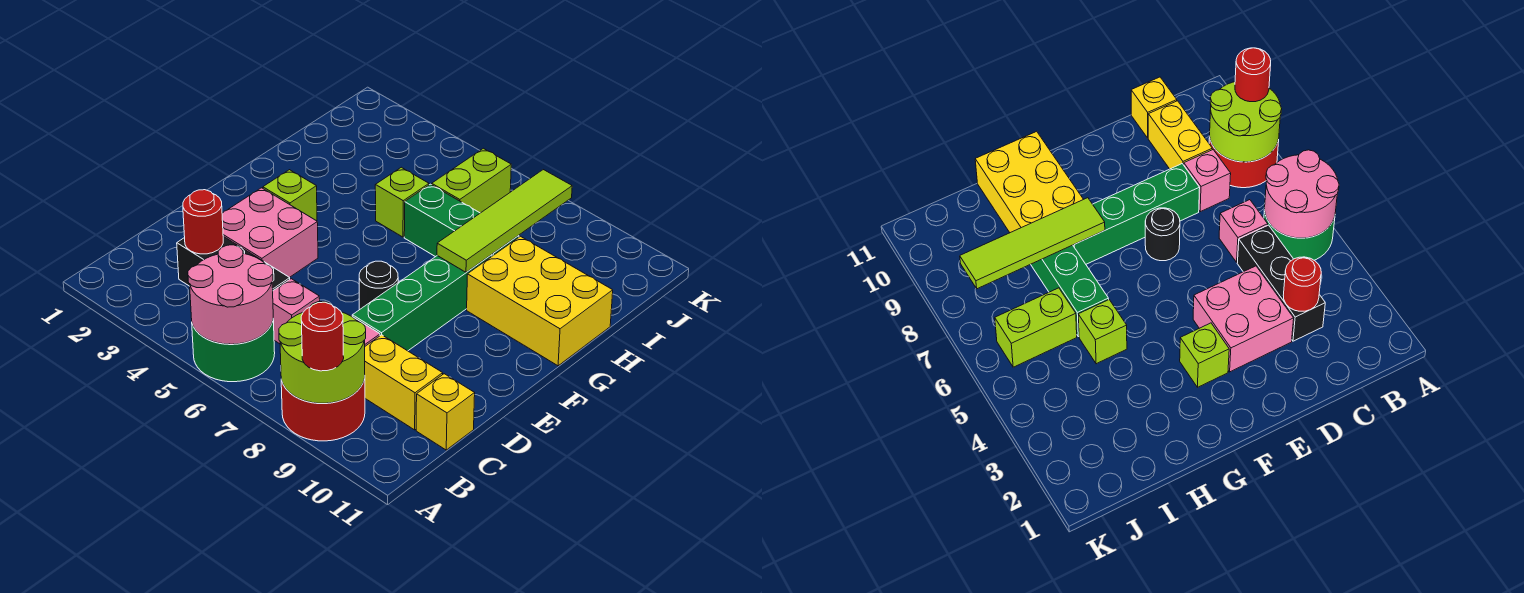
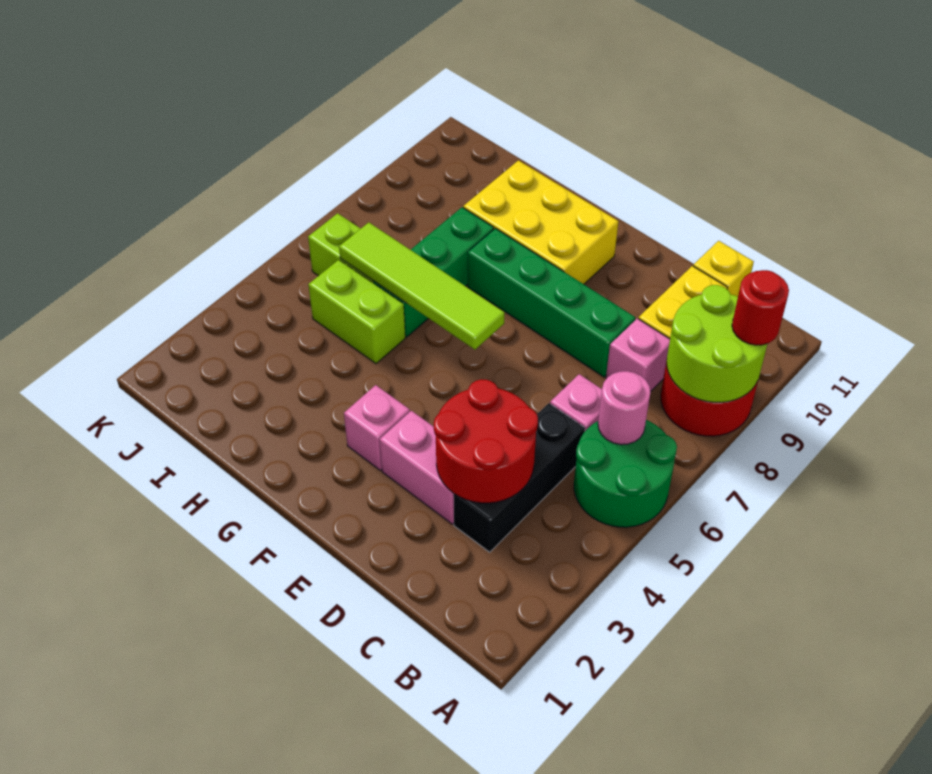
pink round brick A5:B6 level 2 -> pink round brick B6 level 2
red round brick C3 level 2 -> red round brick C3:D4 level 2
pink brick D3:E4 level 1 -> pink brick D3:E3 level 1
black round brick E7 level 1 -> none
lime brick F3 level 1 -> pink brick F3 level 1
lime tile G8:J8 level 2 -> lime tile F6:I6 level 2
yellow brick G9:H11 level 1 -> yellow brick F9:H10 level 1
lime brick H5 level 1 -> lime brick H5:I5 level 1

